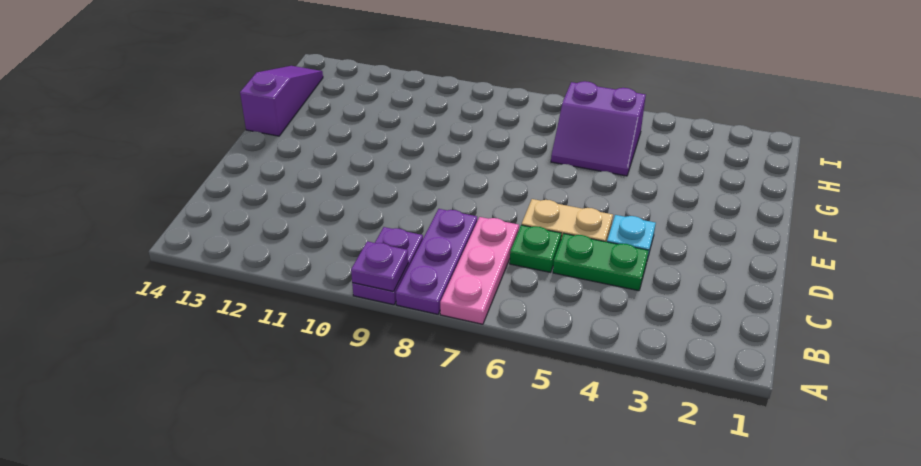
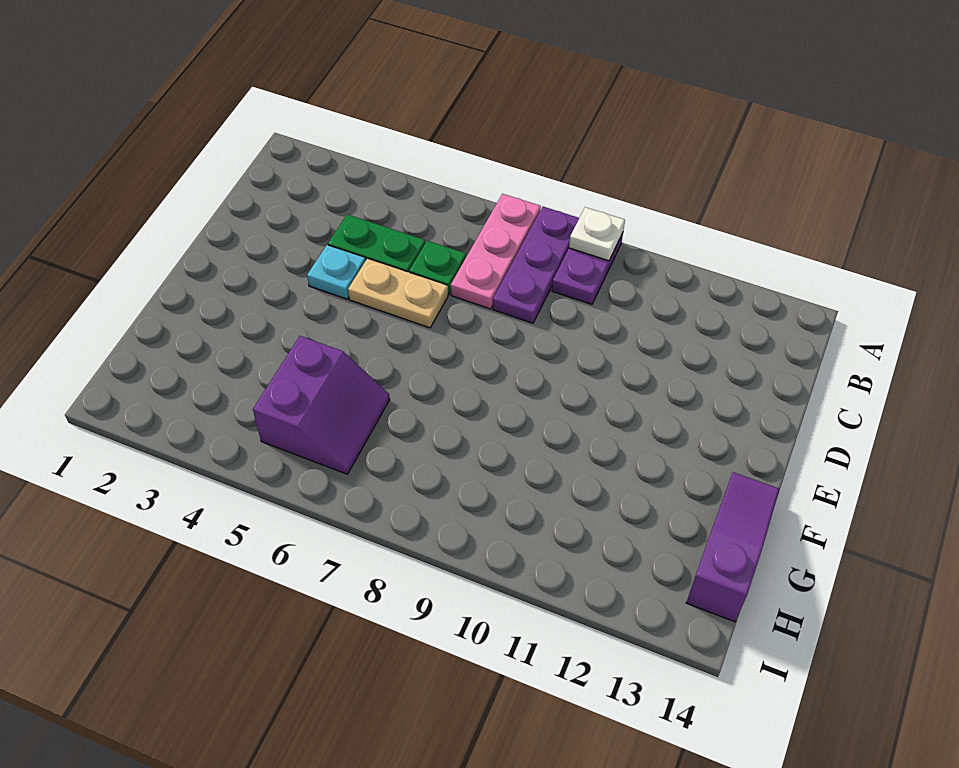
purple plate A9 level 2 -> white plate A9 level 2
purple slope F14:H14 level 1 top F -> purple slope F14:H14 level 1 top H
purple slope G5:H6 level 1 top H -> purple slope G5:H6 level 1 top 5

